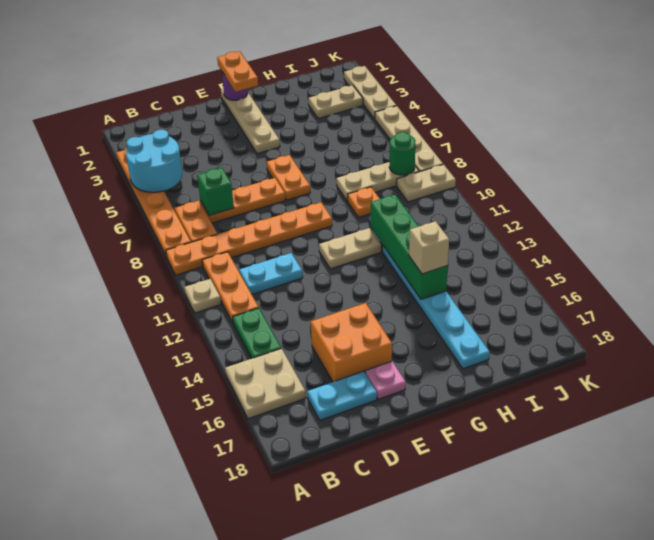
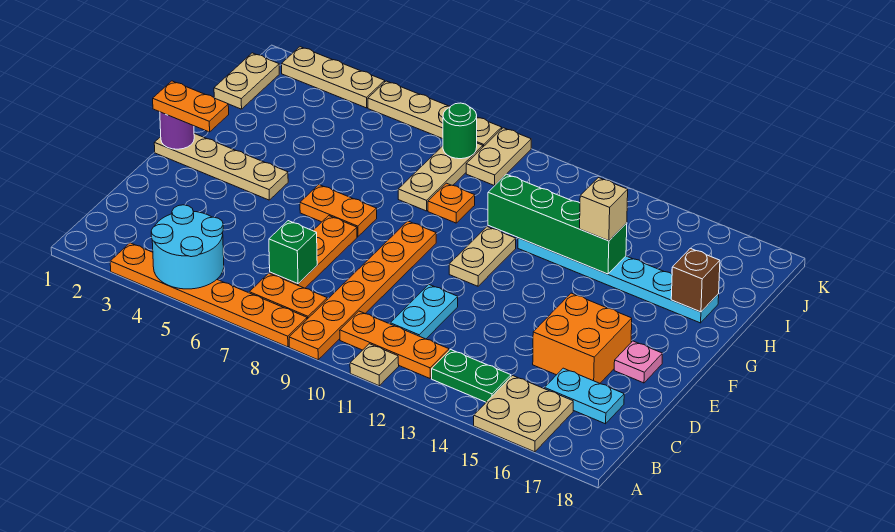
cyan plate C17:D17 level 1 -> cyan plate C16:C17 level 1
none -> brown brick H17 level 2
tan plate I3:J3 level 1 -> tan plate I1:J1 level 1

